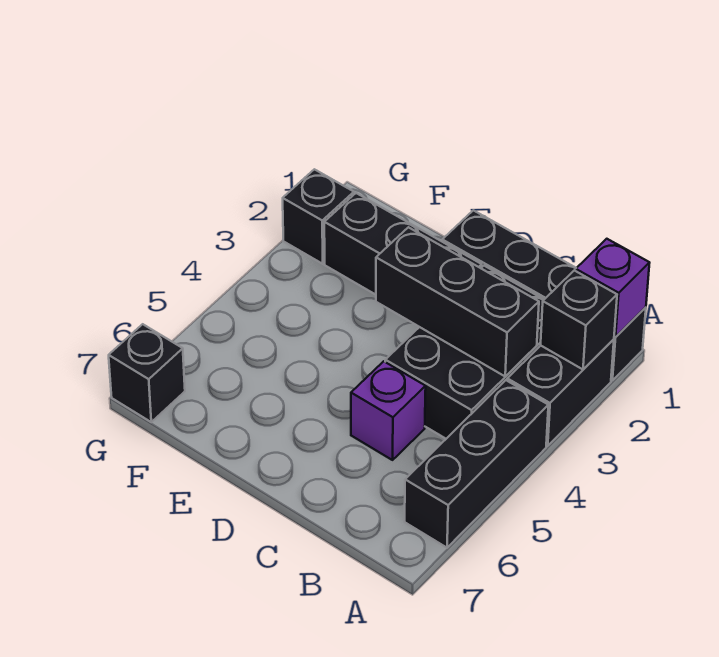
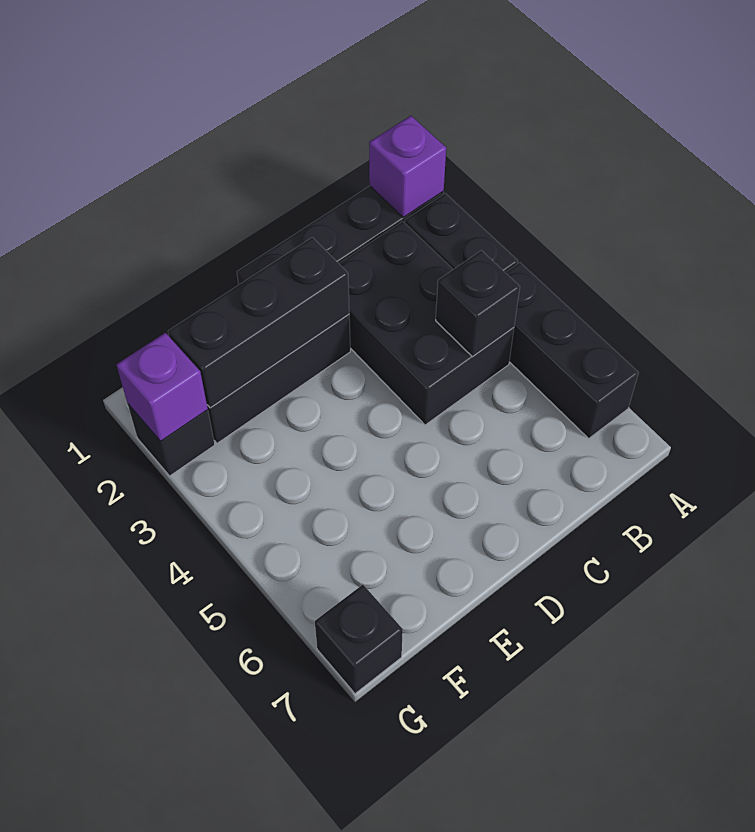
black brick A2 level 2 -> black brick B4 level 2
black brick B3:D3 level 2 -> black brick D2:F2 level 2
purple brick C5 level 1 -> purple brick G2 level 2

